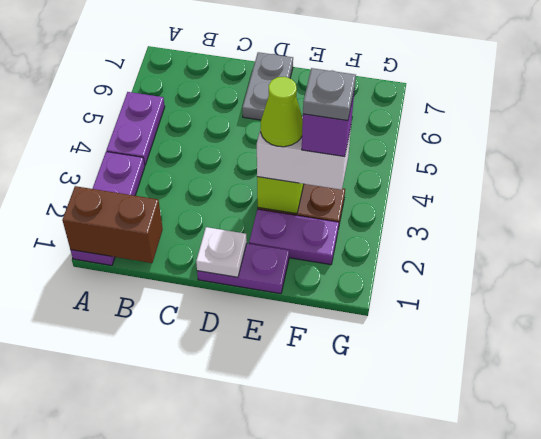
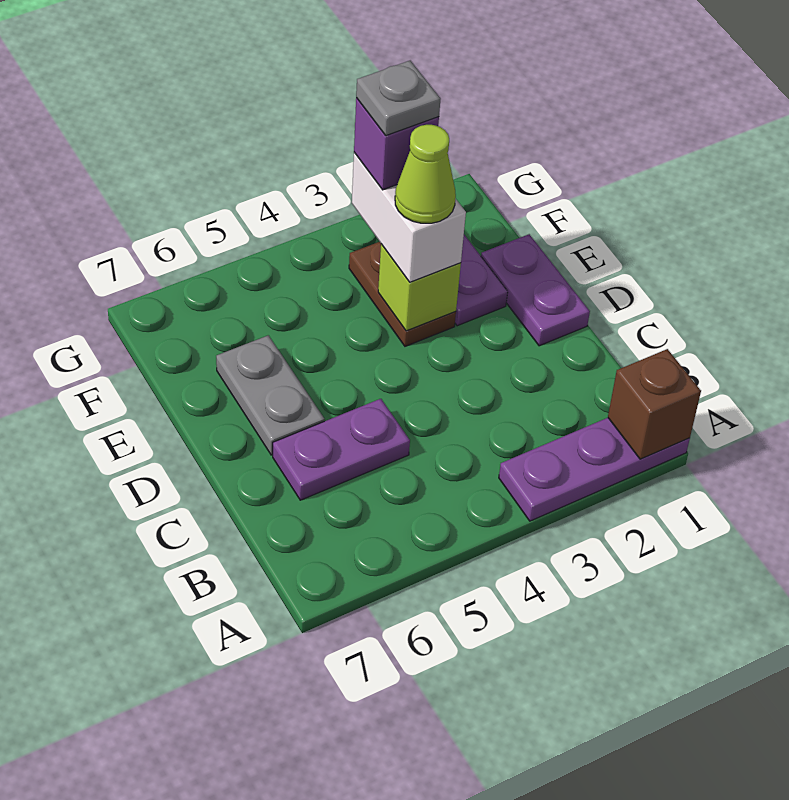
brown brick A1:B1 level 2 -> brown brick A1 level 2
purple plate A4:A5 level 1 -> purple plate C5:C6 level 1
white plate D1 level 2 -> none
grey plate D6:D7 level 1 -> grey plate D6:E6 level 1

